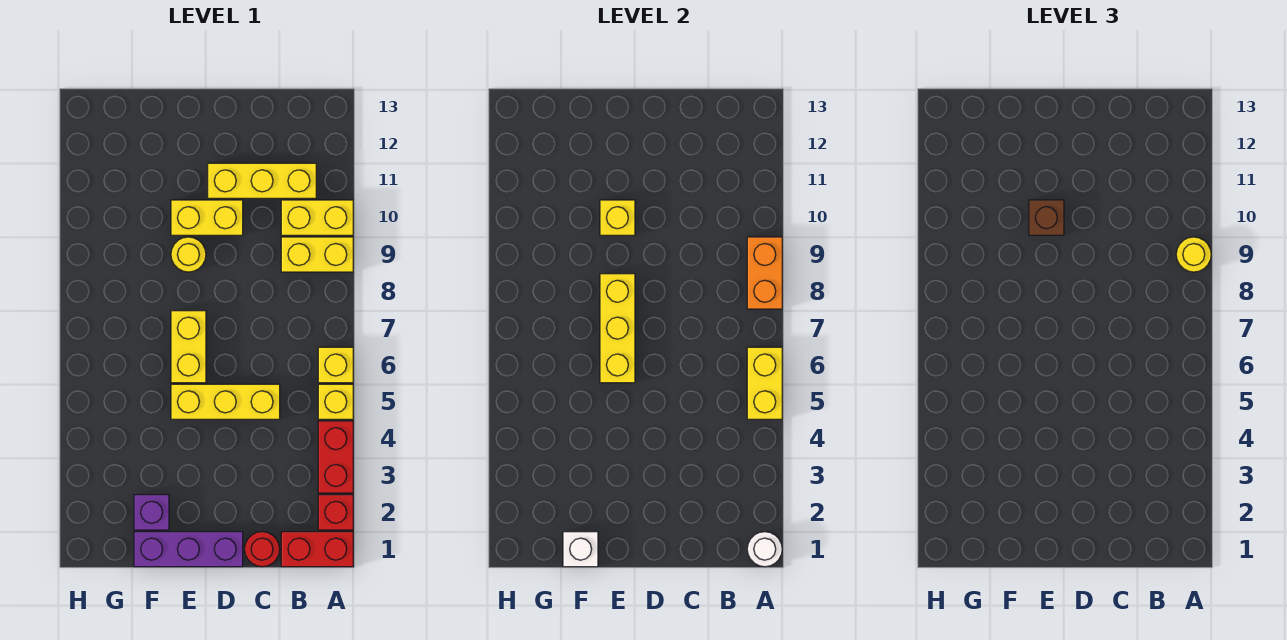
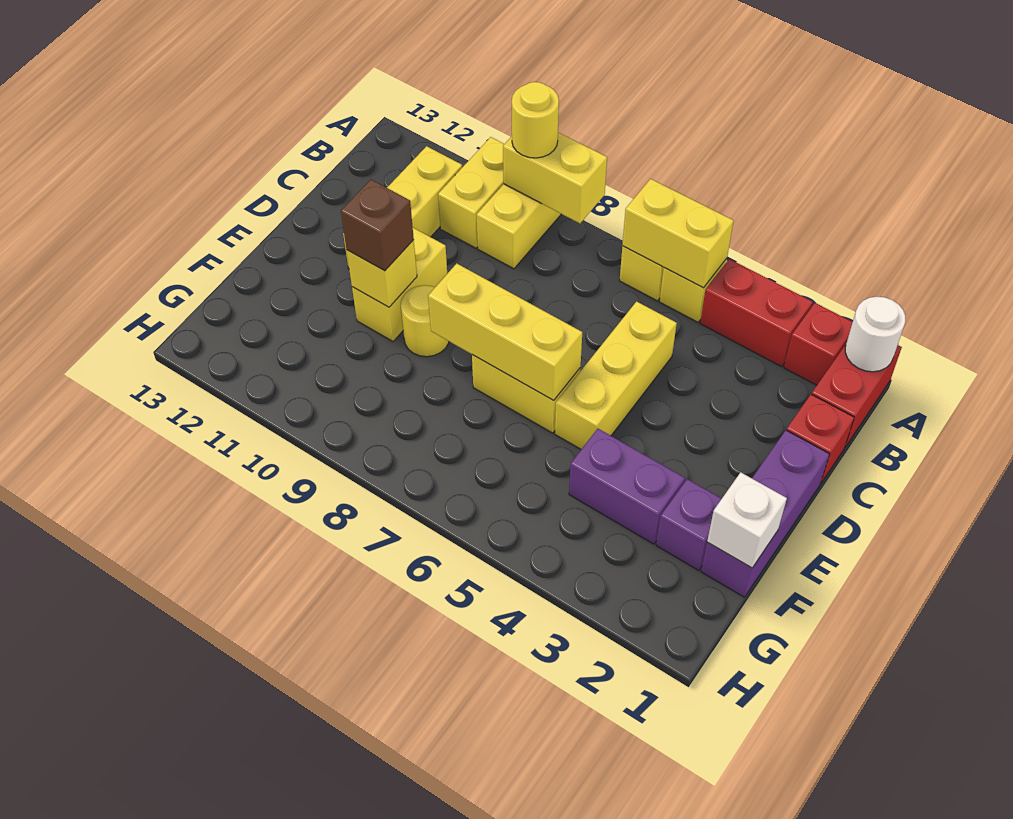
orange brick A8:A9 level 2 -> yellow brick A8:A9 level 2
red round brick C1 level 1 -> red brick C1 level 1
none -> purple brick F3:F4 level 1

